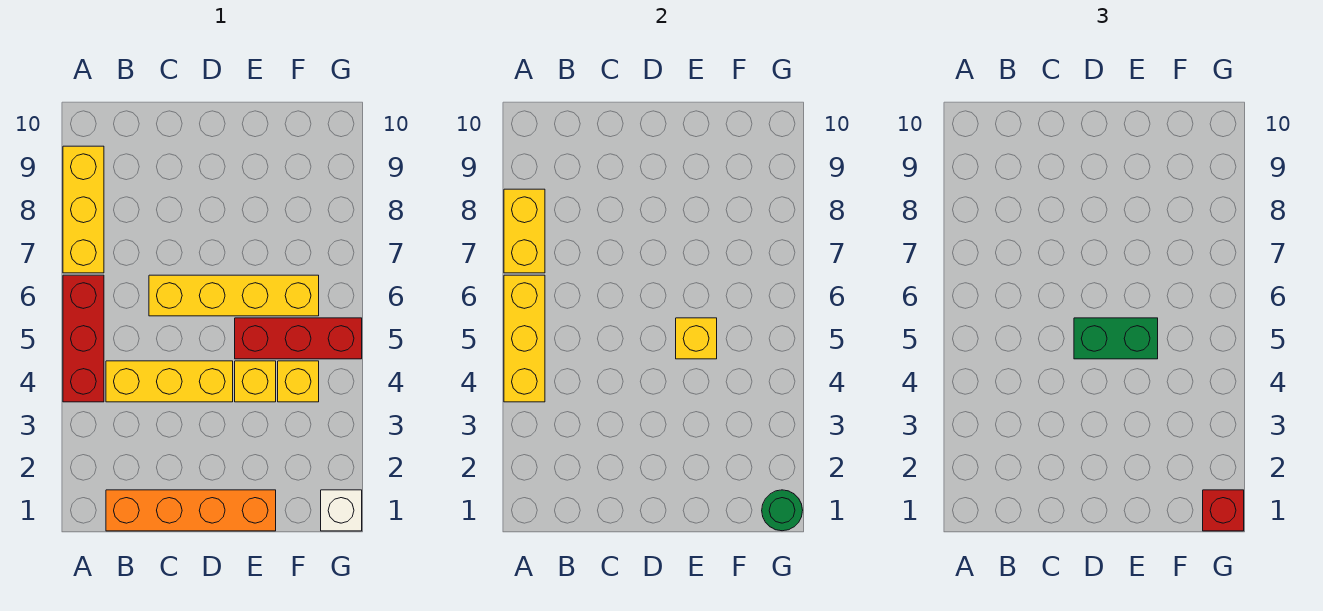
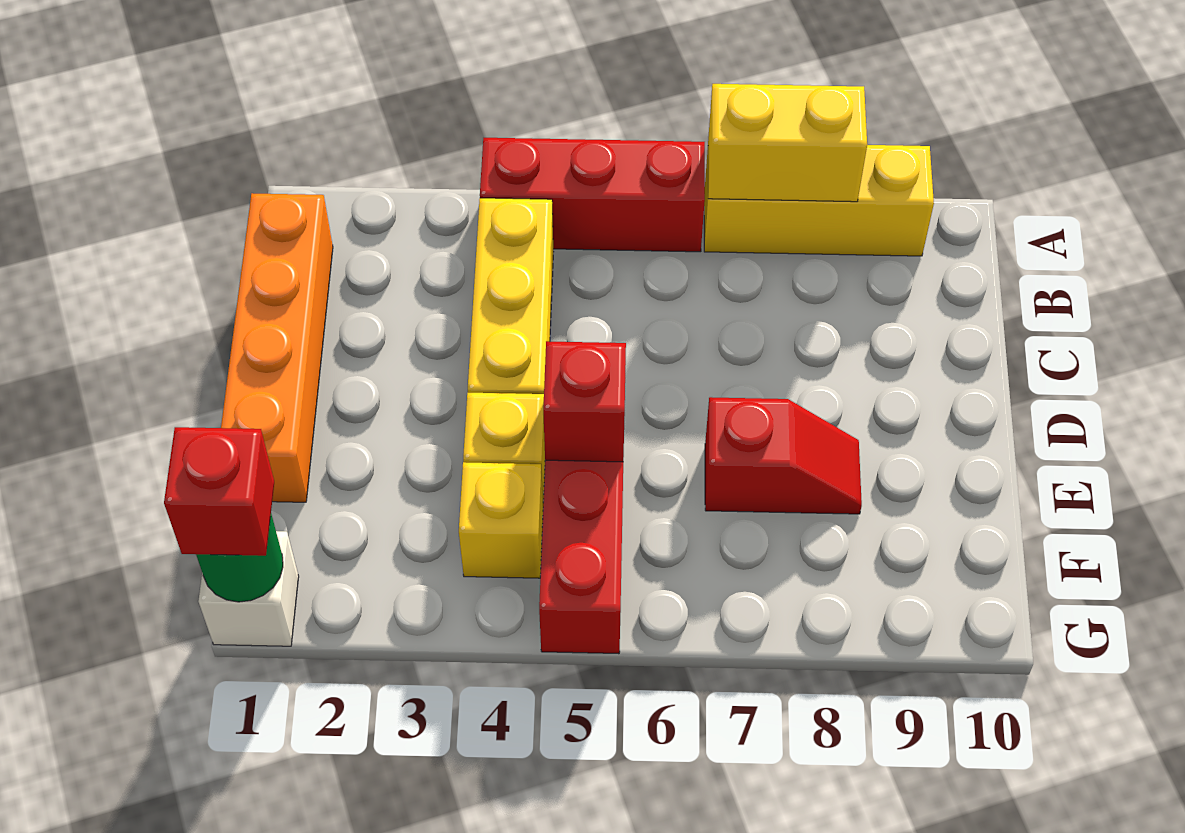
yellow brick A4:A6 level 2 -> none
yellow brick C6:F6 level 1 -> none
green brick D5:E5 level 3 -> none
yellow brick E5 level 2 -> red brick E5 level 2
none -> red slope E7:E8 level 1 top 7

